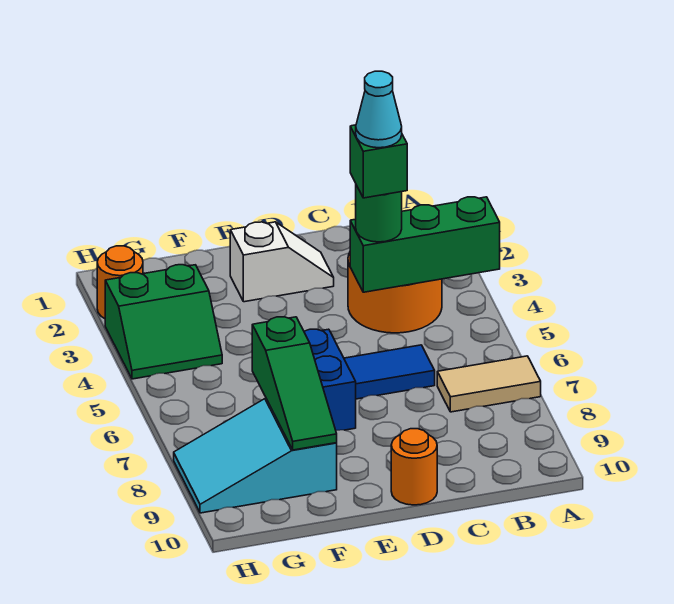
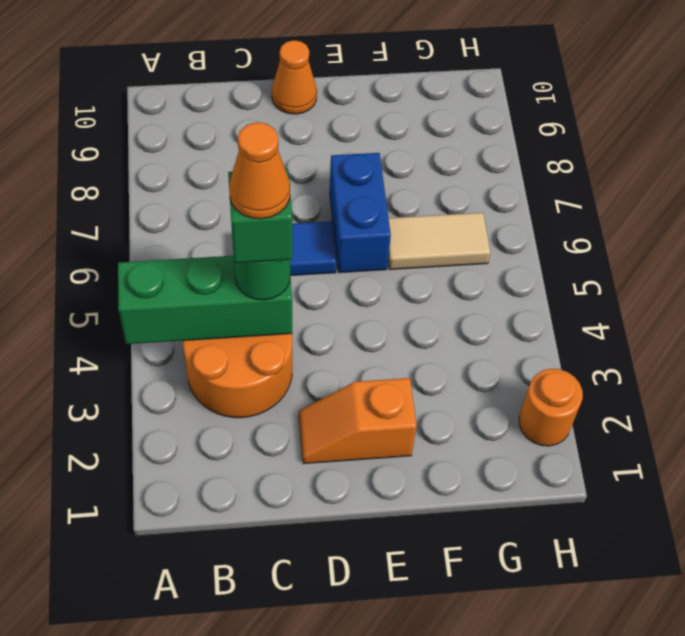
tan tile A7:B7 level 1 -> tan tile F6:G6 level 1
cyan cone C4 level 5 -> orange cone C4 level 5
white slope D2:E2 level 1 top E -> orange slope D2:E2 level 1 top E
orange round brick D10 level 1 -> orange cone D10 level 1
green slope F7:F9 level 2 top 7 -> none
cyan slope F8:H9 level 1 top F -> none
green slope G3:H4 level 1 top 3 -> none

